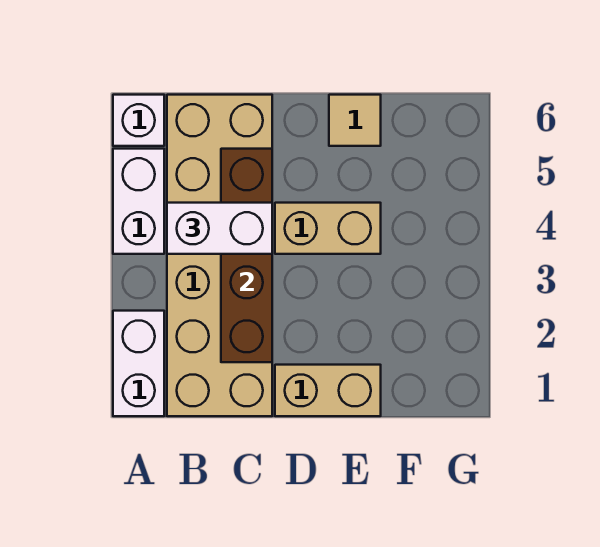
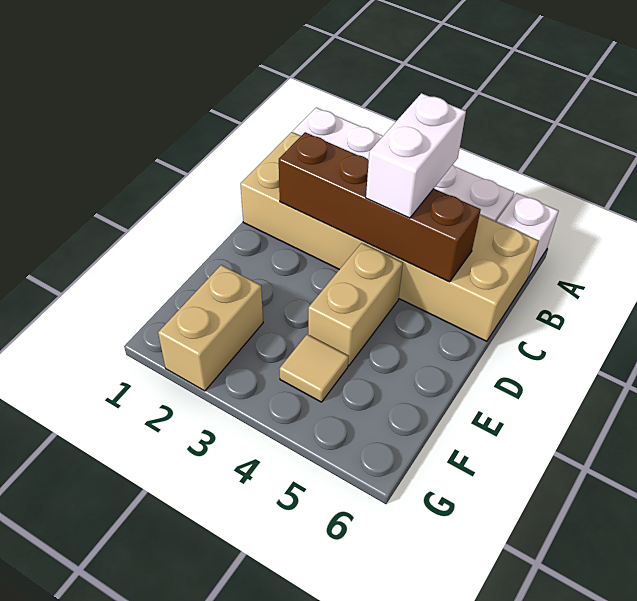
tan brick D1:E1 level 1 -> tan brick F2:G2 level 1
tan tile E6 level 1 -> tan tile F4 level 1

